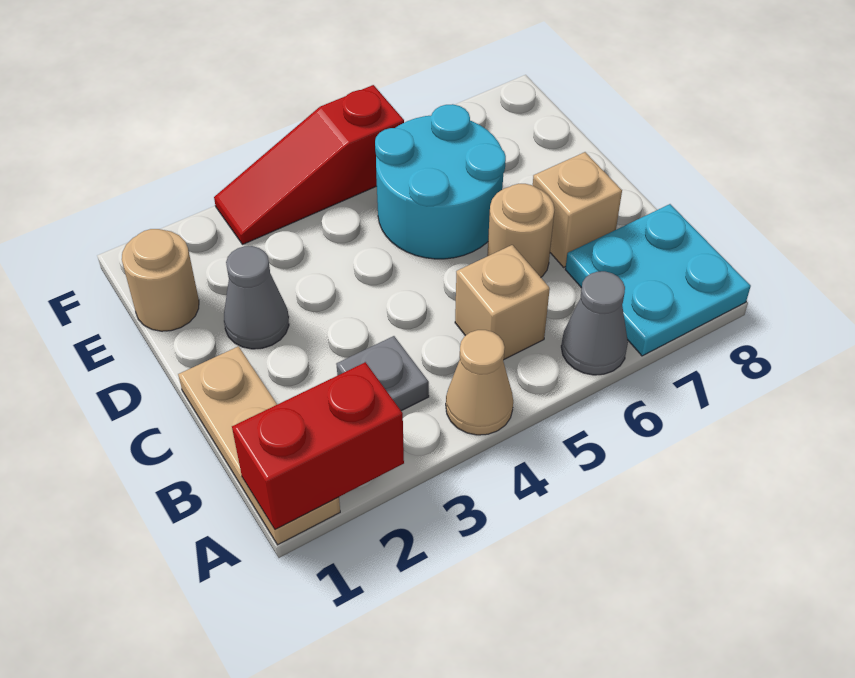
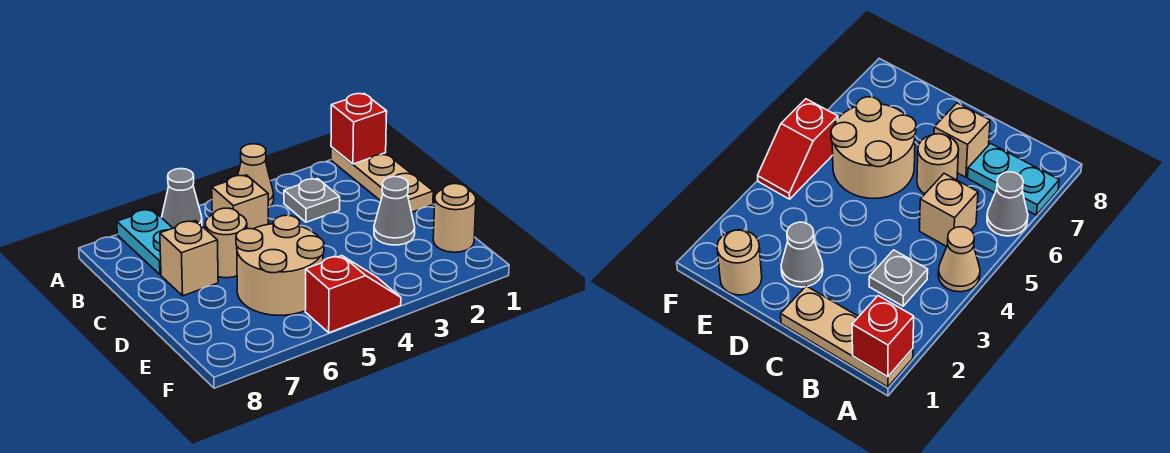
red brick A1:A2 level 2 -> red brick A1 level 2
cyan plate A7:B8 level 1 -> cyan plate A7:B7 level 1
cyan round brick D5:E6 level 1 -> tan round brick D5:E6 level 1
red slope F3:F5 level 1 top 5 -> red slope F4:F5 level 1 top 5

